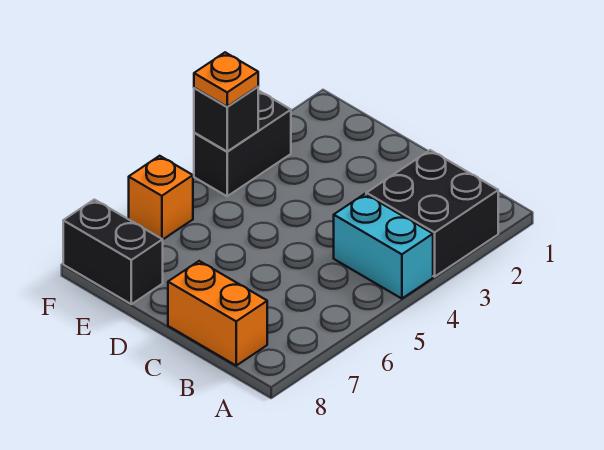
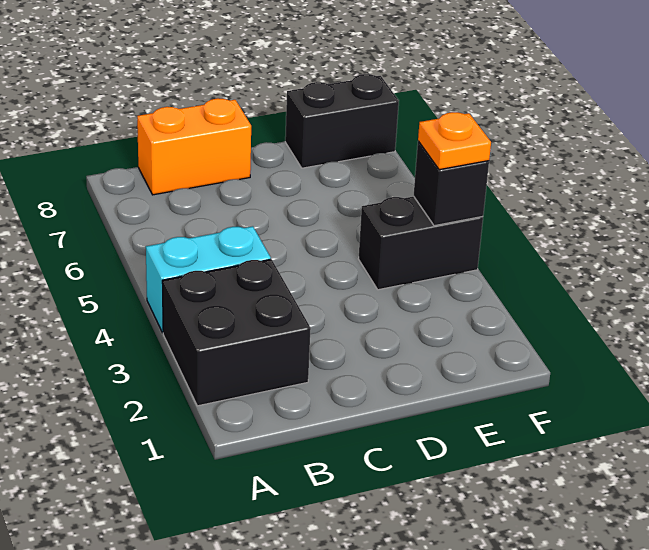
black brick F3:F4 level 1 -> black brick E4:F4 level 1
orange brick F6 level 1 -> none

